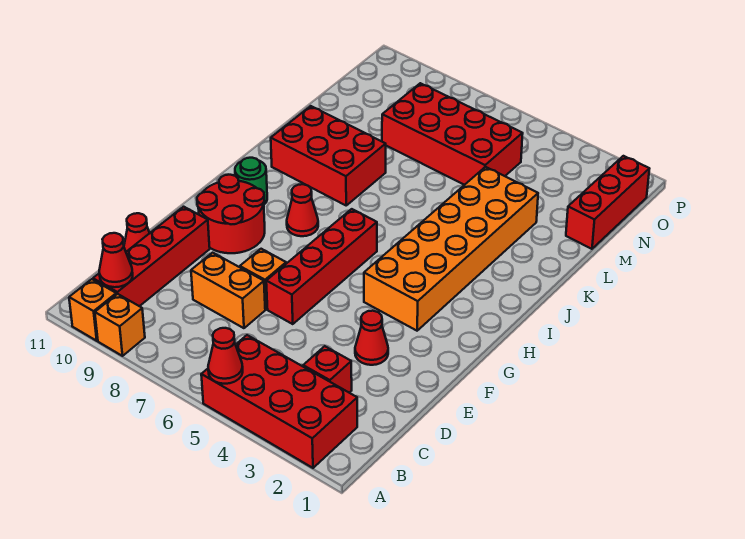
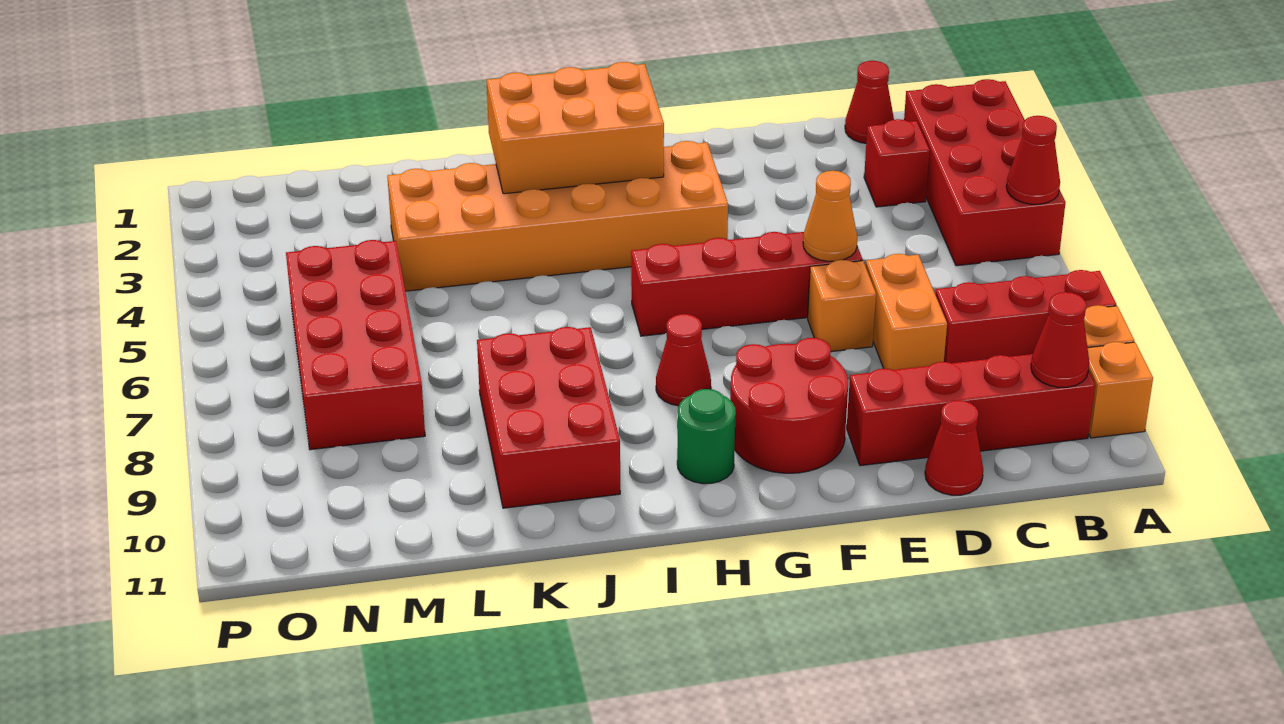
red cone E3 level 1 -> red cone C1 level 1
none -> orange cone E6 level 2
none -> orange brick H2:J3 level 2
red brick M1:O1 level 1 -> red brick A8:C8 level 1

